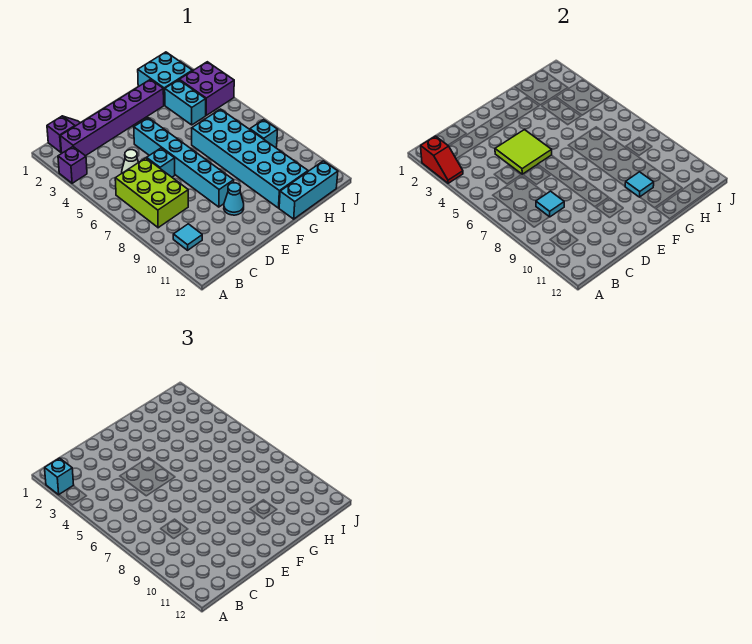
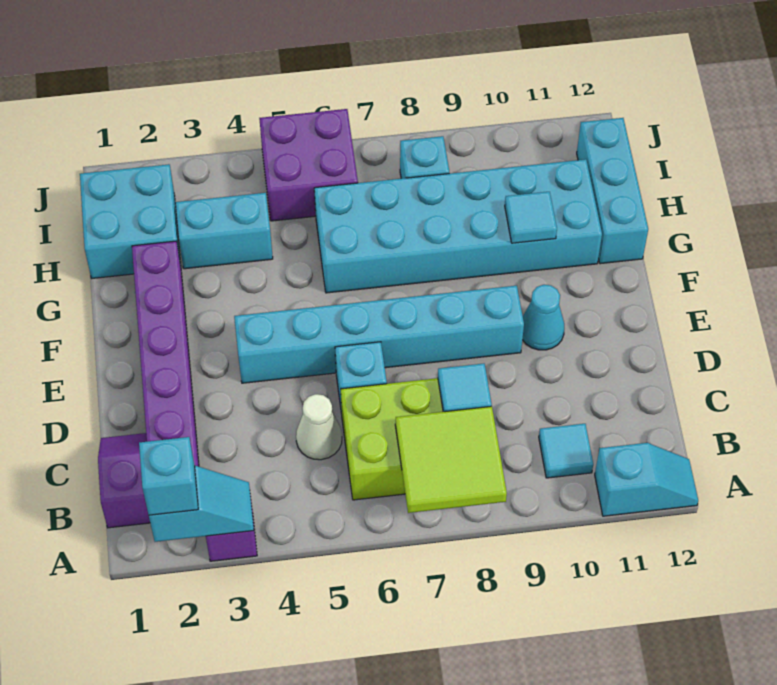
red slope A2:A3 level 2 top 2 -> cyan slope A2:A3 level 2 top 2
none -> cyan slope A11:A12 level 1 top 11
lime tile D4:E5 level 2 -> lime tile A7:B8 level 2
purple brick I3:J4 level 1 -> purple brick I5:J6 level 1

